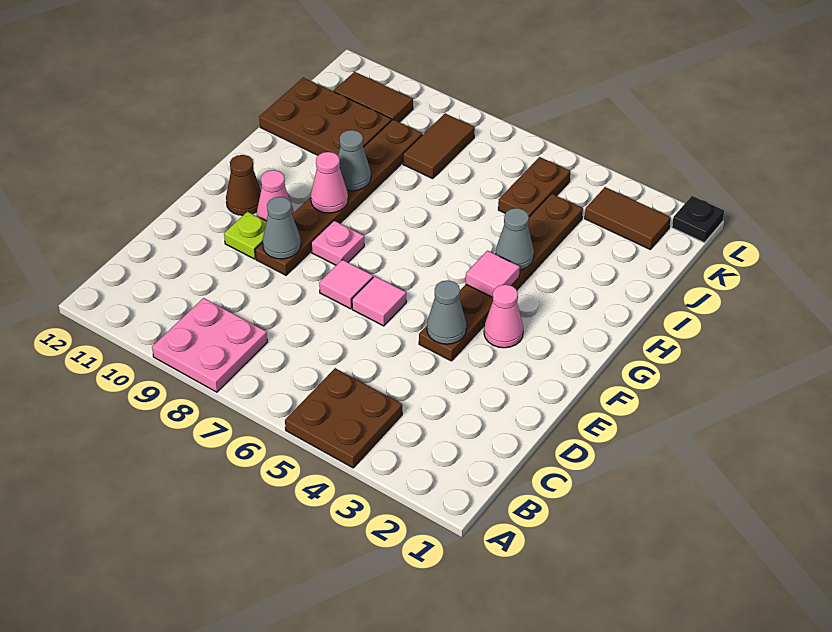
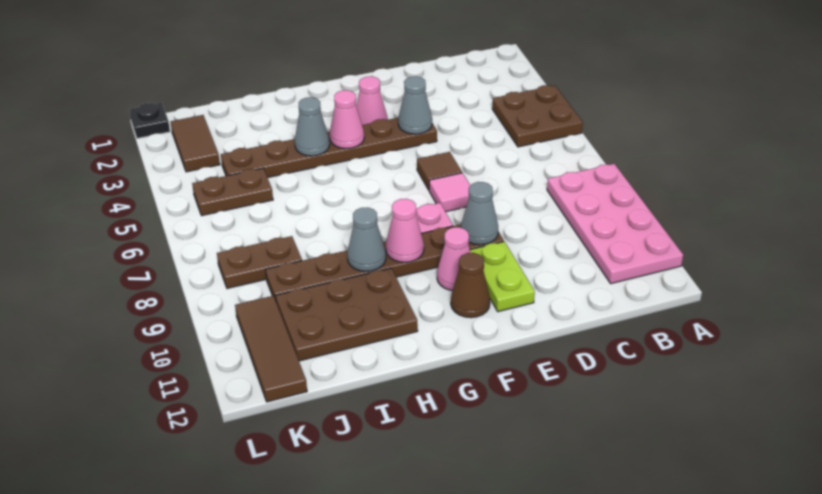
pink plate A8:B9 level 1 -> pink plate A8:B11 level 1
pink tile E6 level 1 -> brown tile E6 level 1
lime plate E10 level 1 -> lime plate E10:E11 level 1
pink tile G4 level 2 -> pink cone G4 level 2
brown plate I10:J12 level 1 -> brown plate H10:J11 level 1
brown tile J8:K8 level 1 -> brown plate J8:K8 level 1
brown tile K10:K11 level 1 -> brown tile K10:K12 level 1

